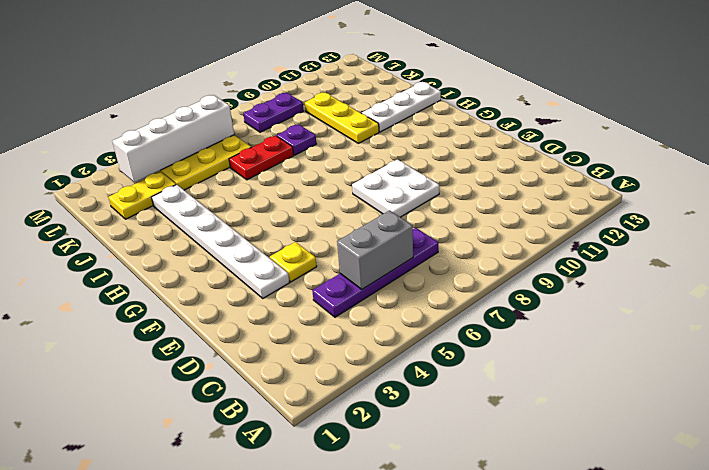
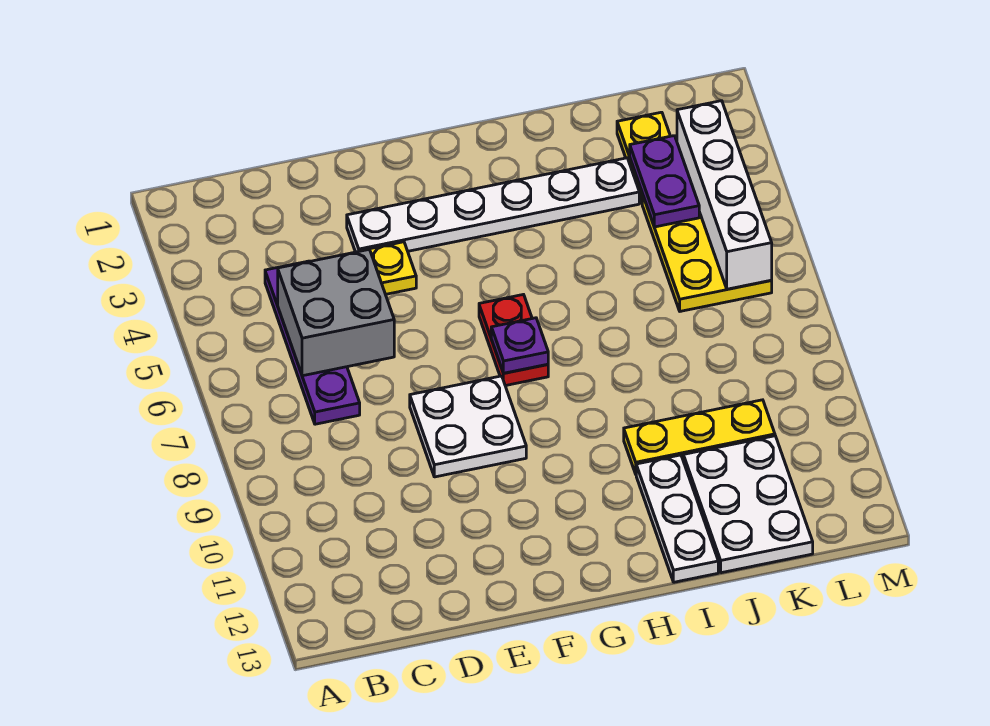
grey brick C5:C6 level 2 -> grey brick C5:D6 level 2
red plate J6:J7 level 1 -> red plate G6:G7 level 1
purple plate J8 level 1 -> purple plate G7 level 2
none -> white plate J11:K13 level 1
purple plate L8:L9 level 1 -> purple plate K3:K4 level 2

